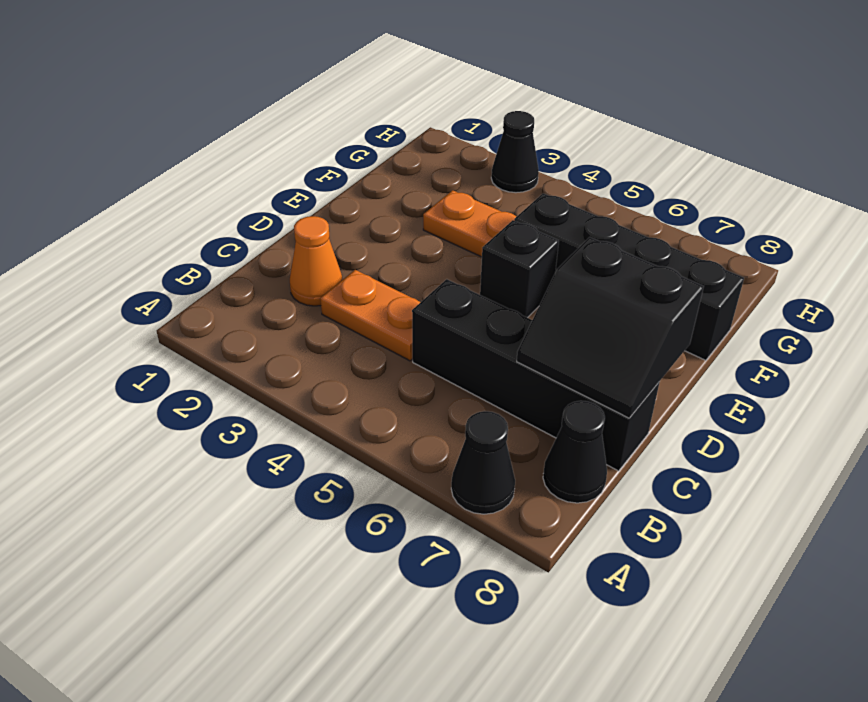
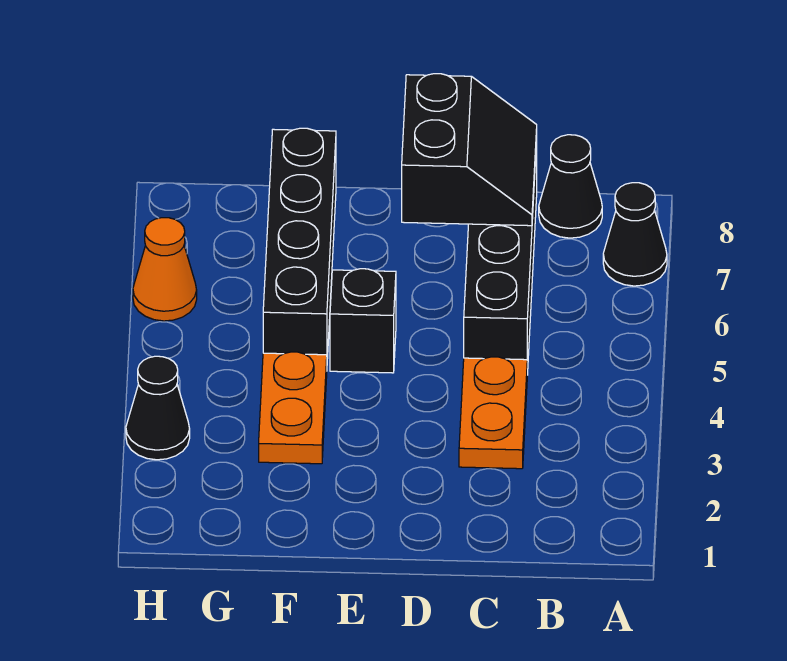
orange cone C2 level 1 -> orange cone H6 level 1

